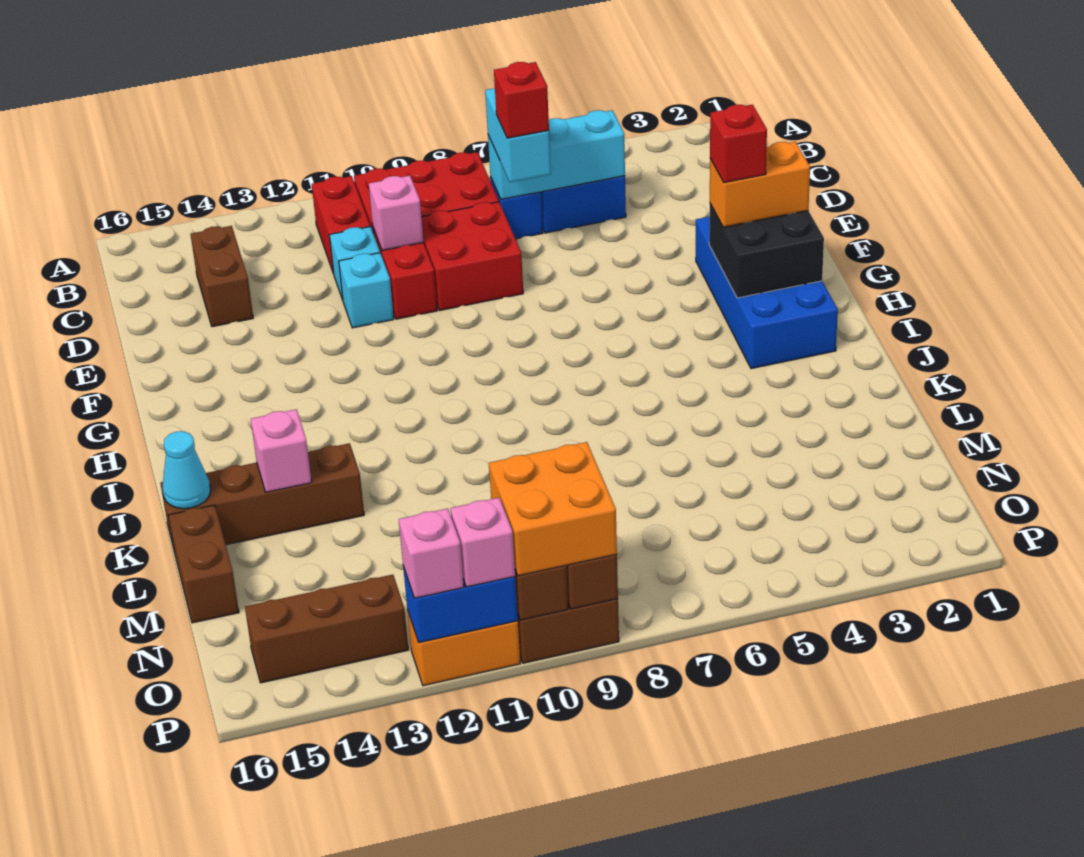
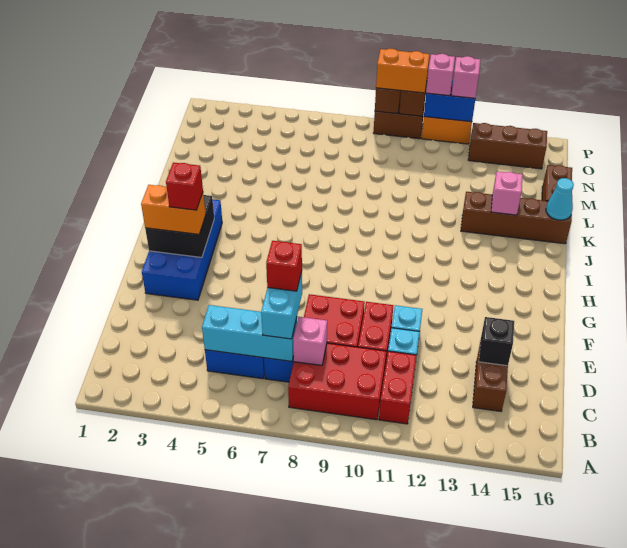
pink brick D10 level 2 -> pink brick C8 level 2
none -> black brick D14 level 2
orange brick O9:P10 level 3 -> orange brick P9:P10 level 3

